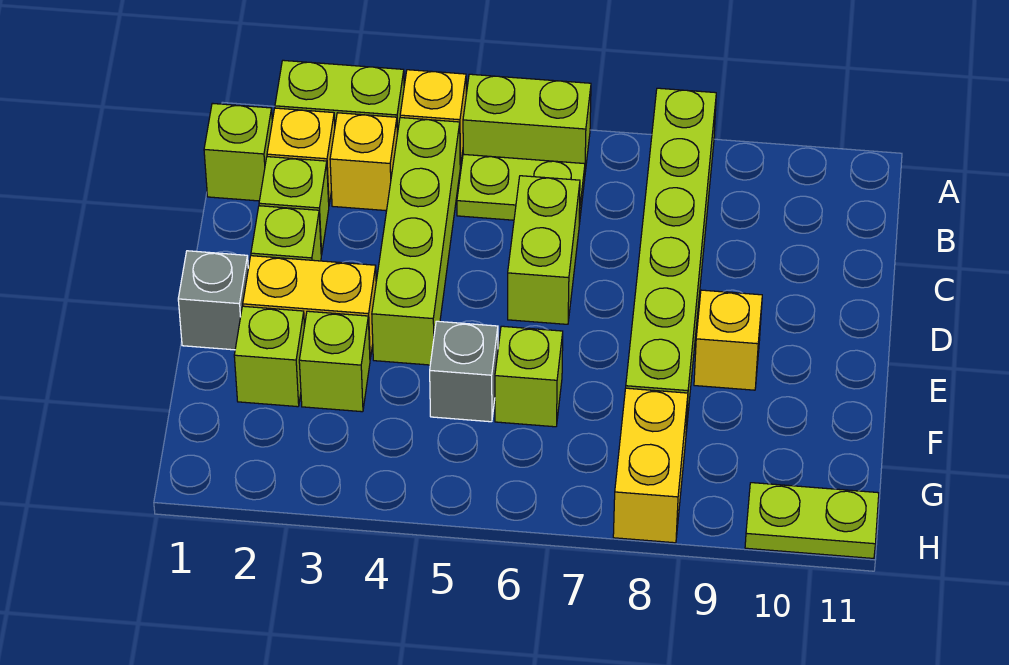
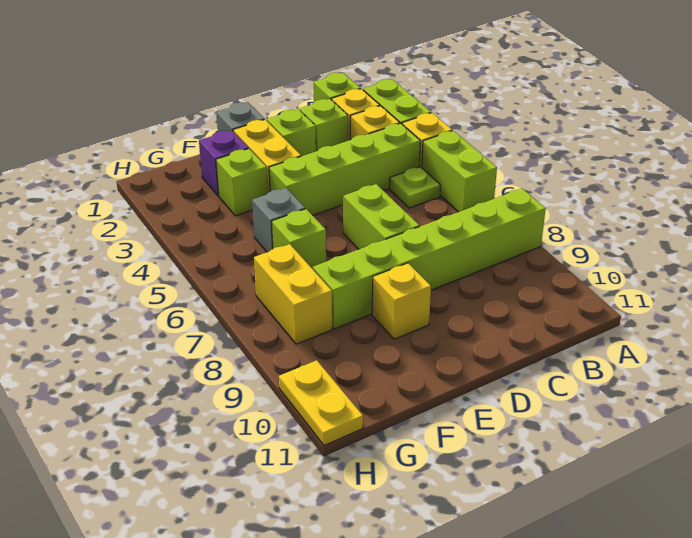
lime plate B5:B6 level 1 -> lime plate B5 level 1
lime brick C6:D6 level 1 -> lime brick D6:D7 level 1
lime brick F2 level 1 -> purple brick F2 level 1
yellow brick G8:H8 level 1 -> yellow brick G7:G8 level 1
lime plate H10:H11 level 1 -> yellow plate H10:H11 level 1

